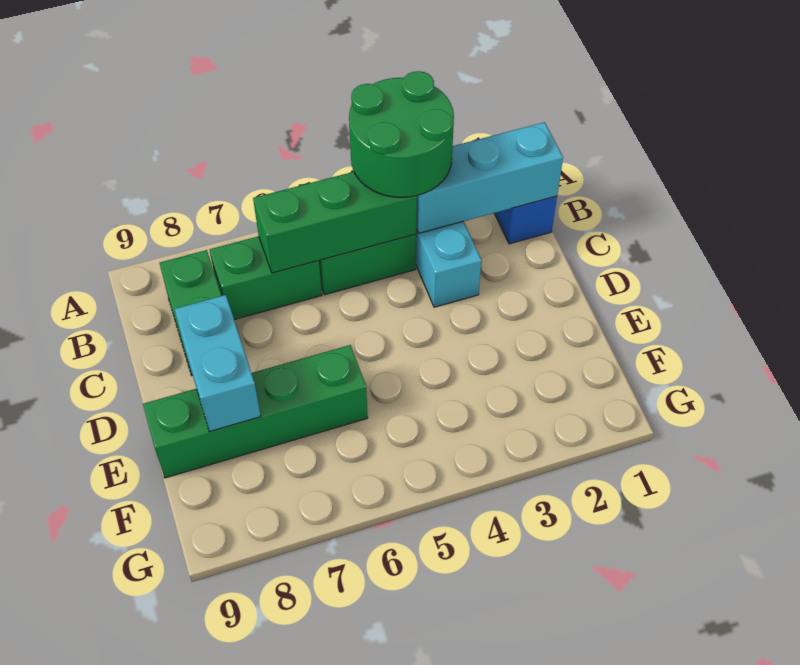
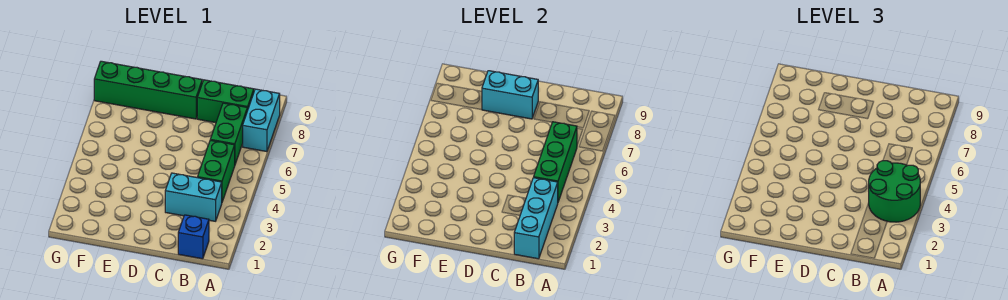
none -> cyan brick A7:A8 level 1
green brick E6:E9 level 1 -> green brick D8:G8 level 1

